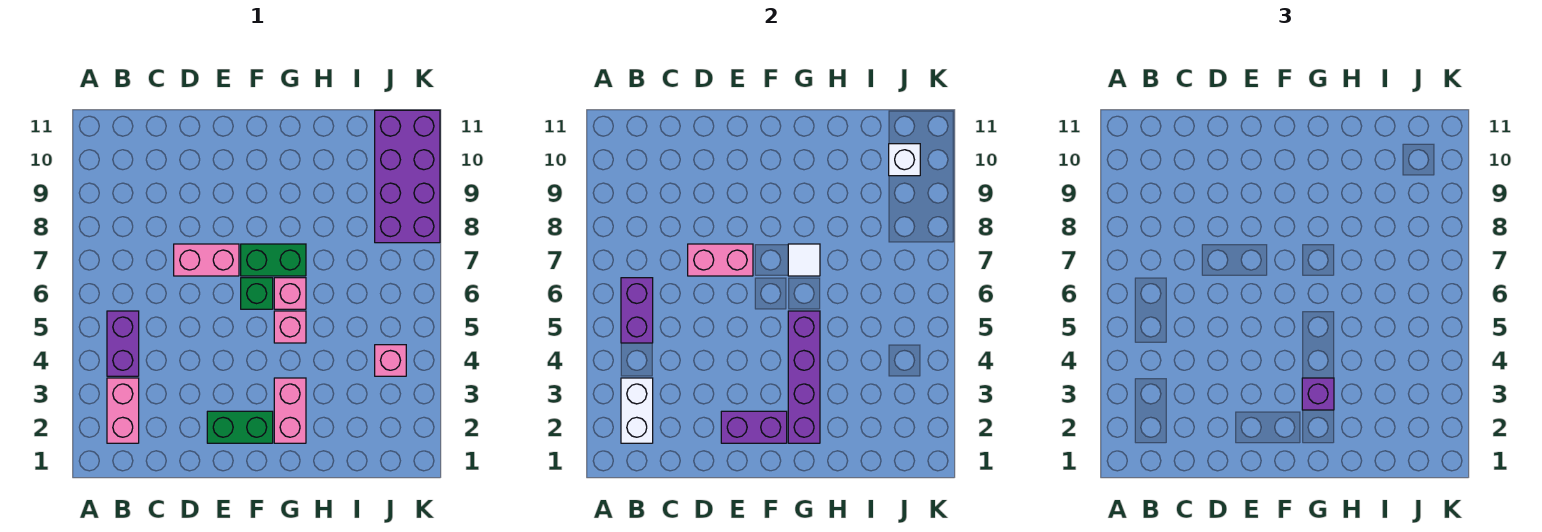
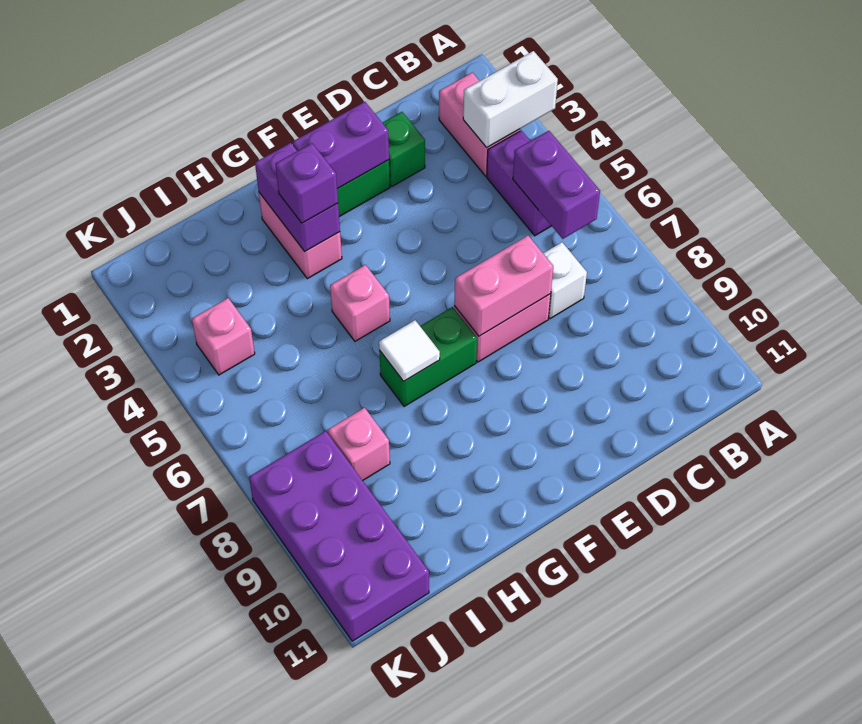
white brick B2:B3 level 2 -> white brick A3:B3 level 2
green brick F6 level 1 -> green brick D2 level 1
purple brick G2:G5 level 2 -> purple brick G2:G3 level 2
pink brick G6 level 1 -> pink brick I8 level 1
white brick J10 level 2 -> white brick C7 level 1

